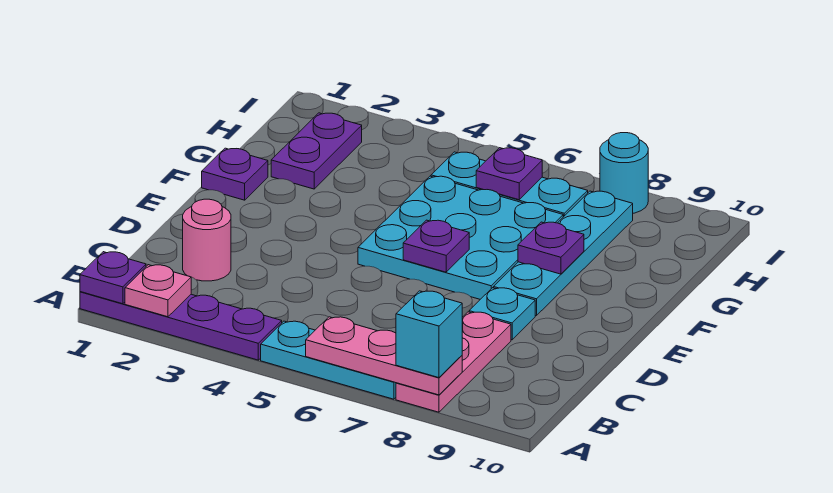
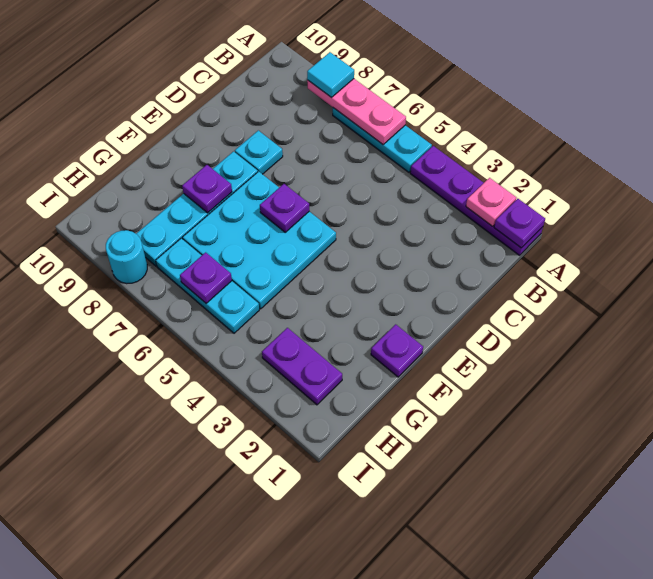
pink plate A8:C8 level 1 -> none
cyan brick A8 level 3 -> cyan tile A8 level 3
pink round brick C2 level 1 -> none
purple plate G2:H2 level 1 -> purple plate H2:H3 level 1

